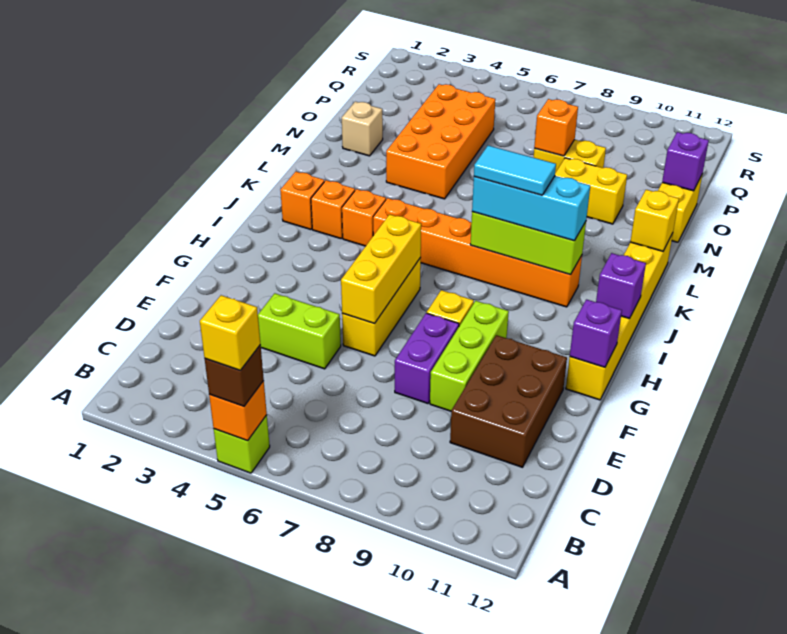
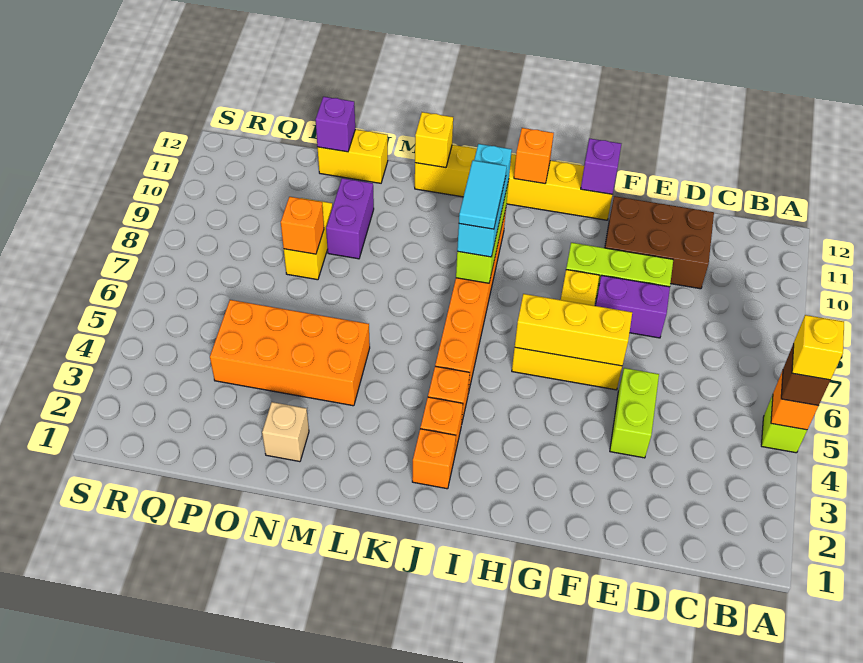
purple brick I12 level 2 -> orange brick I12 level 2
yellow brick N9:N10 level 1 -> purple brick N9:N10 level 1

